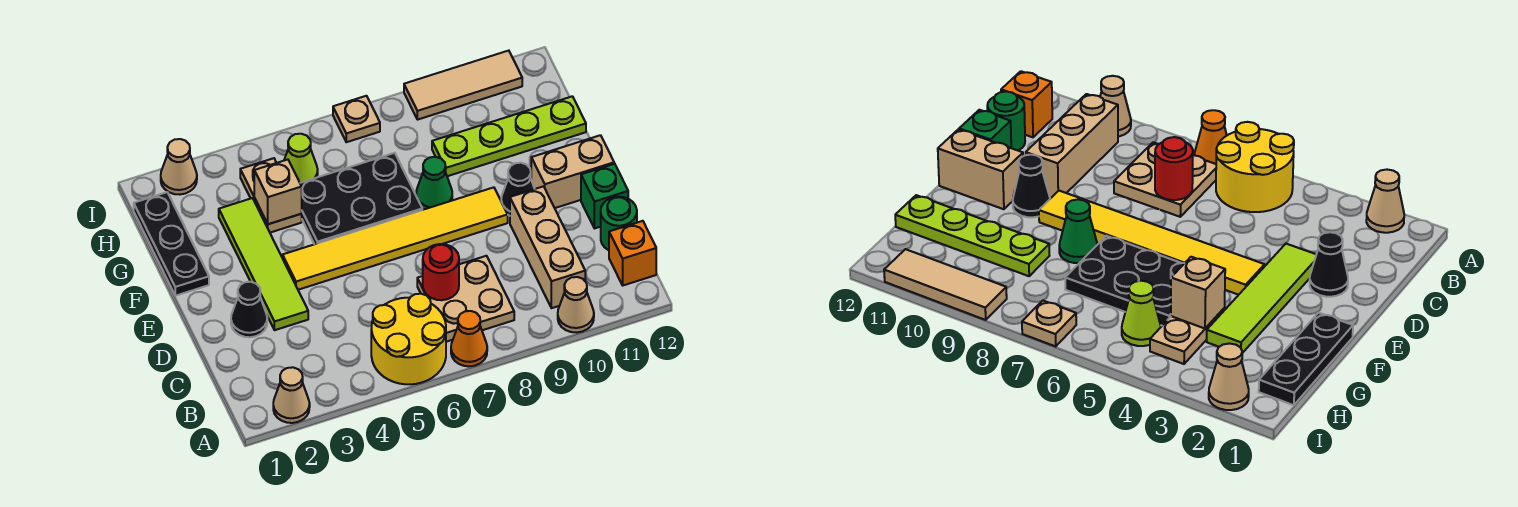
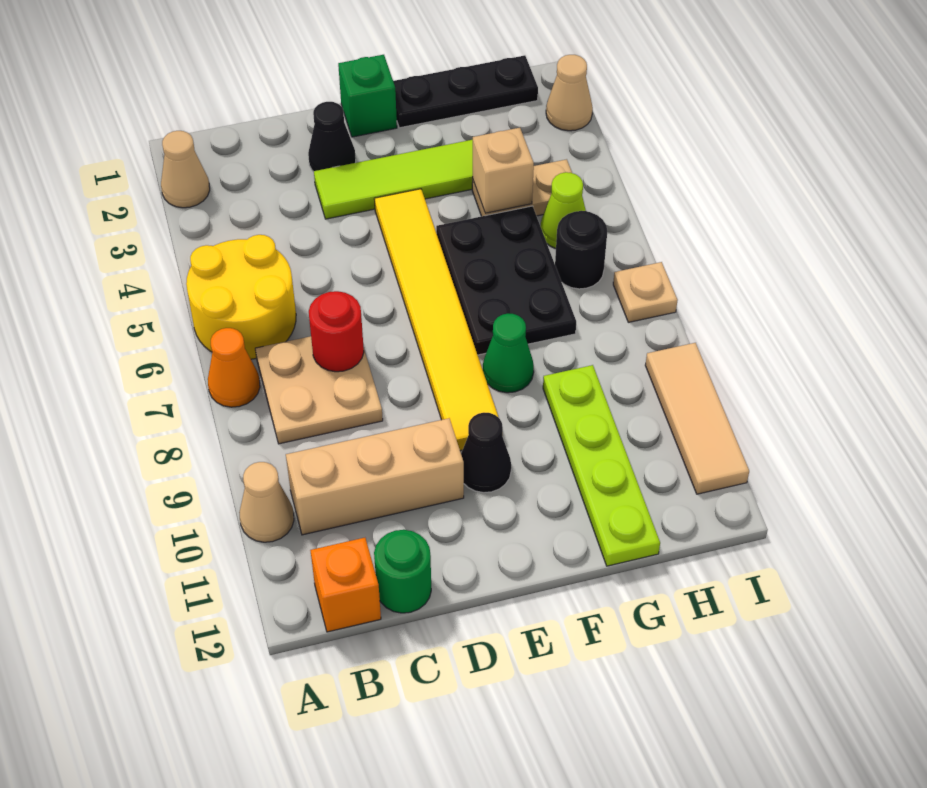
green brick D12 level 1 -> green brick E1 level 1
tan brick E11:E12 level 1 -> none
none -> black round brick H6 level 1

